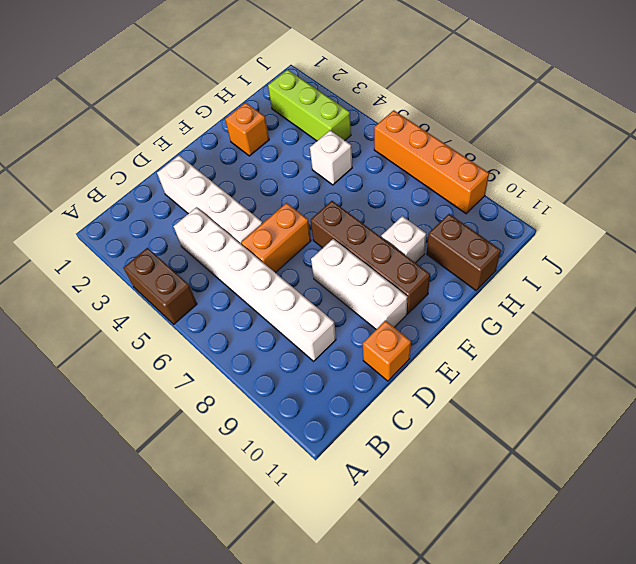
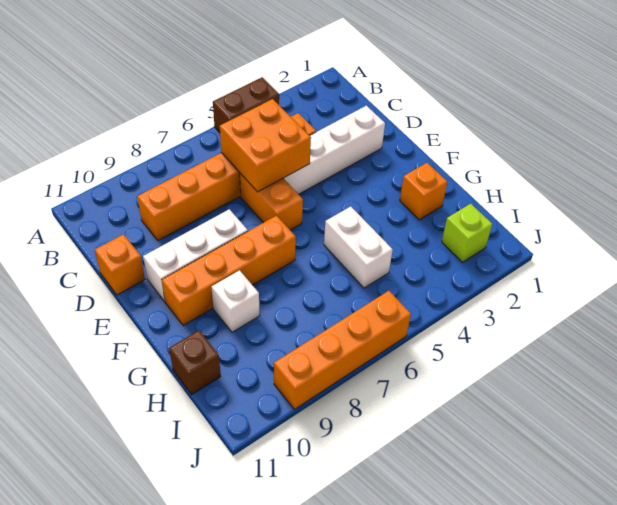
white brick C4:C9 level 1 -> orange brick C4:C9 level 1
none -> orange brick C5:D6 level 2
brown brick F7:F10 level 1 -> orange brick F7:F10 level 1
white brick H5 level 1 -> white brick G5:H5 level 1
brown brick H10:H11 level 1 -> brown brick H11 level 1
lime brick I2:I4 level 1 -> lime brick I2 level 1

